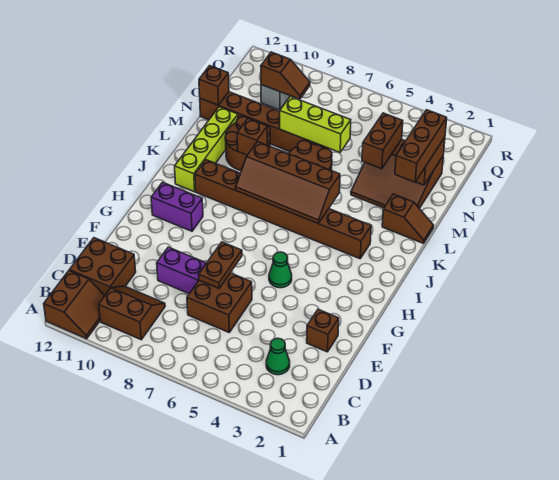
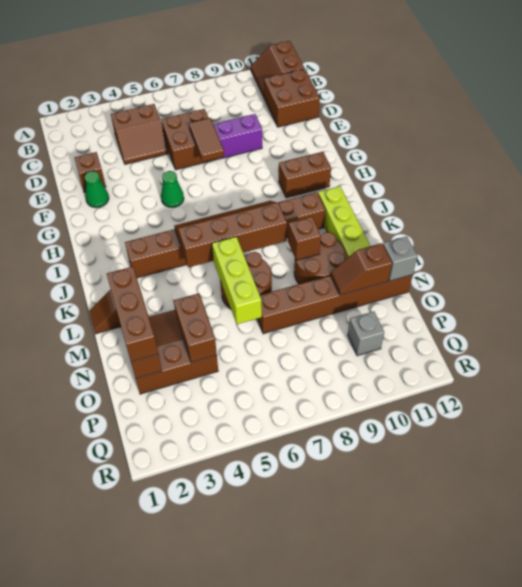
brown slope B9:C10 level 1 top B -> brown slope C4:D5 level 1 top C
green cone C3 level 1 -> green cone F2 level 1
brown plate E7:F7 level 2 -> brown tile E7:F7 level 2
purple brick H10:H11 level 1 -> brown brick H10:H11 level 1
lime brick N6:N8 level 2 -> lime brick L6:N6 level 2
brown brick N12 level 2 -> grey brick N12 level 2
brown slope P9:P10 level 2 top 10 -> brown slope N10:N11 level 2 top 11

